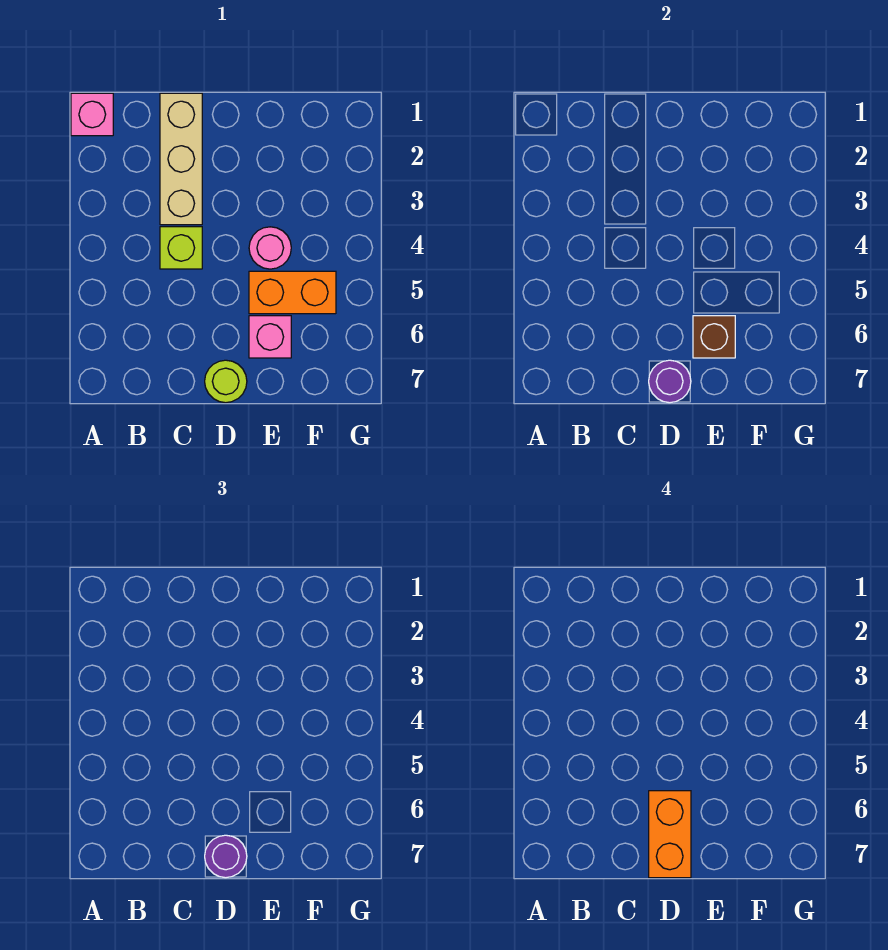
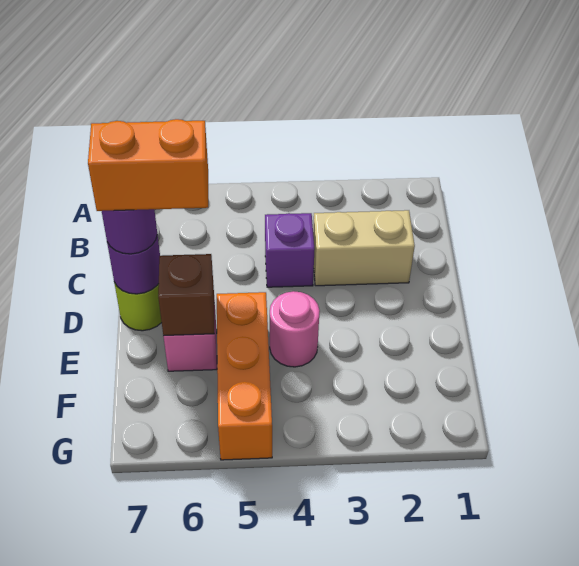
pink brick A1 level 1 -> none
tan brick C1:C3 level 1 -> tan brick C2:C3 level 1
lime brick C4 level 1 -> purple brick C4 level 1
orange brick E5:F5 level 1 -> orange brick E5:G5 level 1

